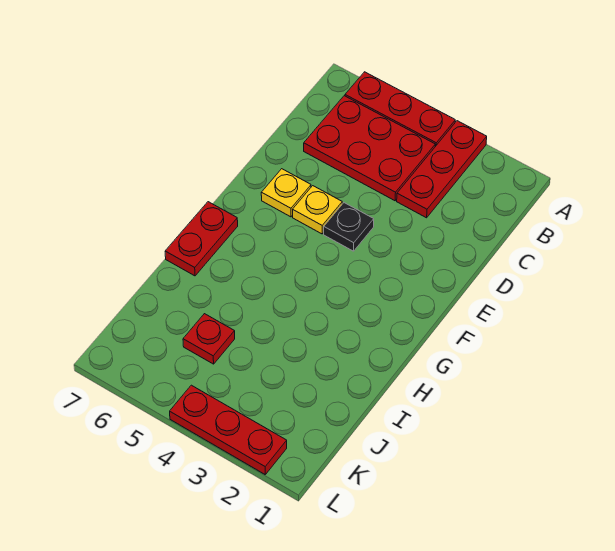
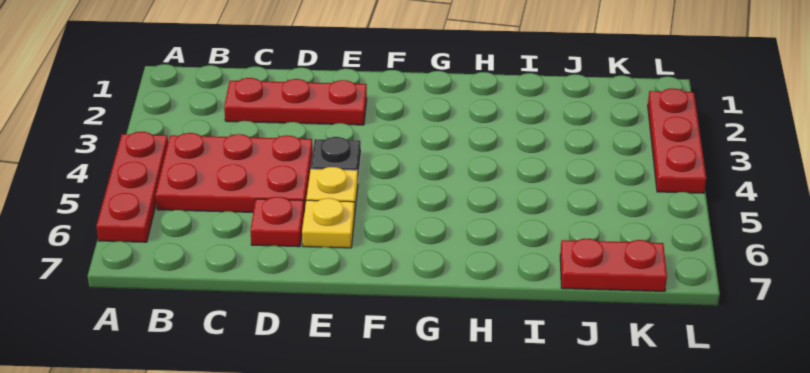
red plate A3:C3 level 1 -> red plate C2:E2 level 1
red plate B4:C6 level 1 -> red plate B4:D5 level 1
red plate G7:H7 level 1 -> red plate J7:K7 level 1
red plate J5 level 1 -> red plate D6 level 1

